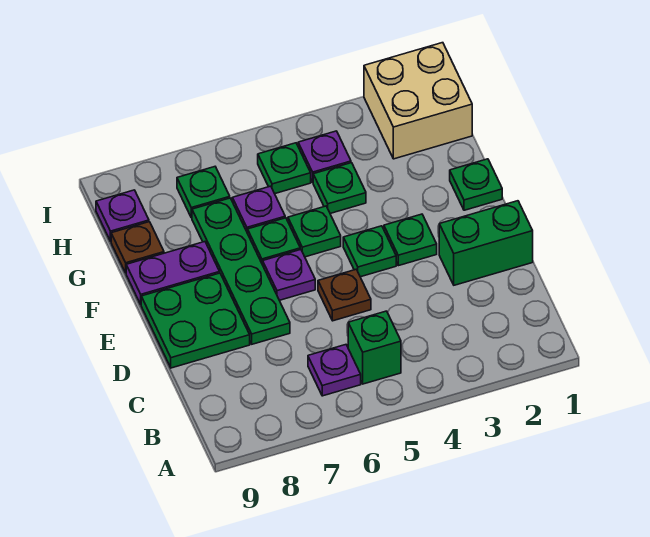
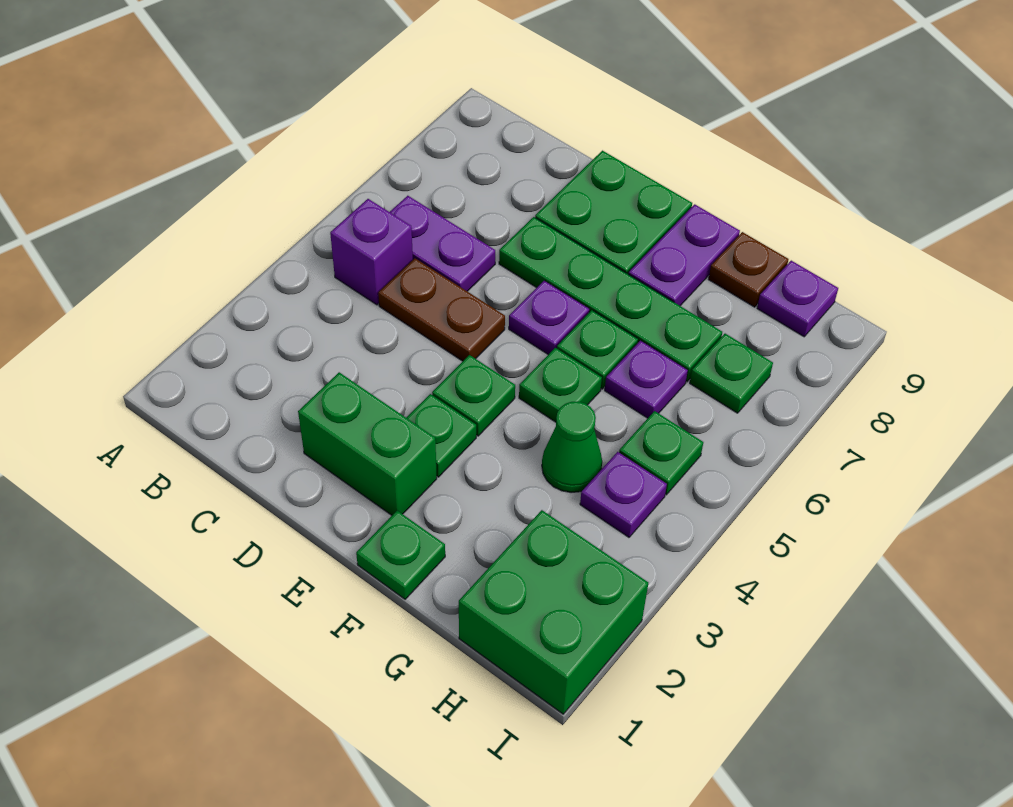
green brick B5 level 1 -> purple brick B5 level 1
purple plate B6 level 1 -> purple plate B6:C6 level 1
green brick D1:D2 level 1 -> green brick D2:E2 level 1
brown plate D5 level 1 -> brown plate C5:D5 level 1
green plate G4 level 1 -> green cone G4 level 1
tan brick H1:I2 level 1 -> green brick H1:I2 level 1

